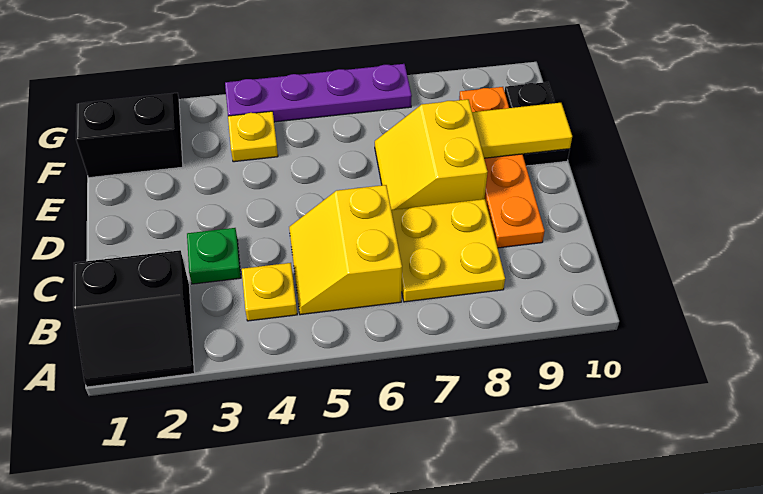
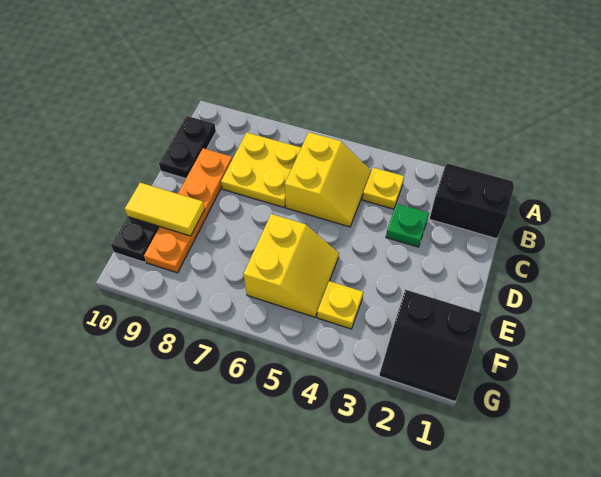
none -> black plate B10:C10 level 1
yellow slope D7:E8 level 1 top 8 -> yellow slope E5:F6 level 1 top 6
purple plate G4:G7 level 1 -> none

